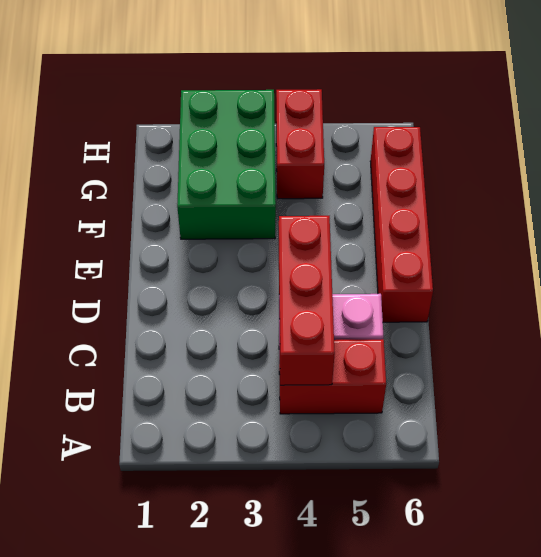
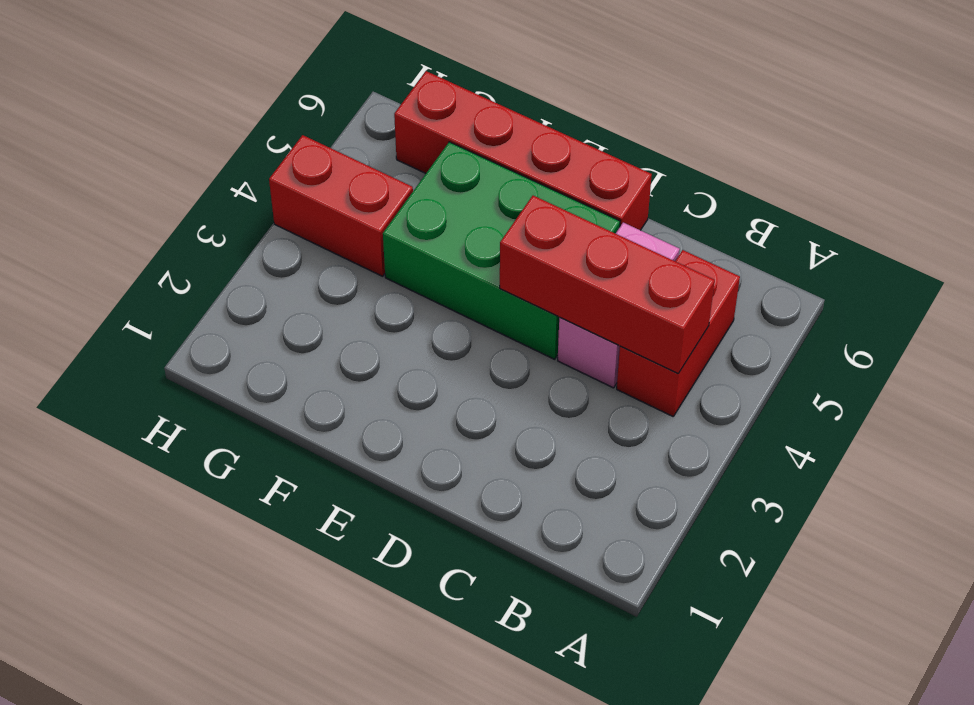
green brick F2:H3 level 1 -> green brick D4:F5 level 1

